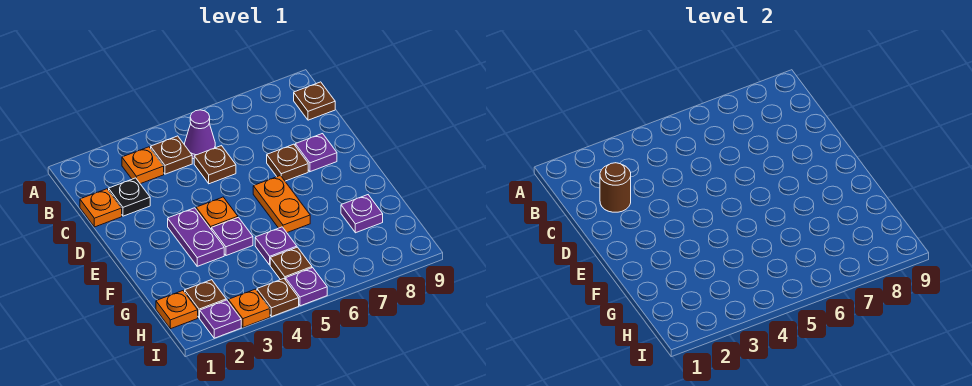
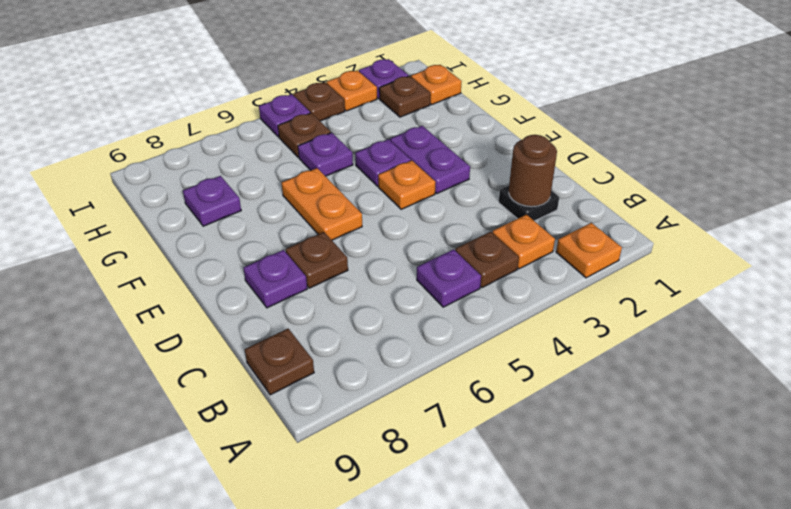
purple cone B5 level 1 -> purple plate B5 level 1
orange plate C1 level 1 -> orange plate A2 level 1
brown plate C5 level 1 -> none

